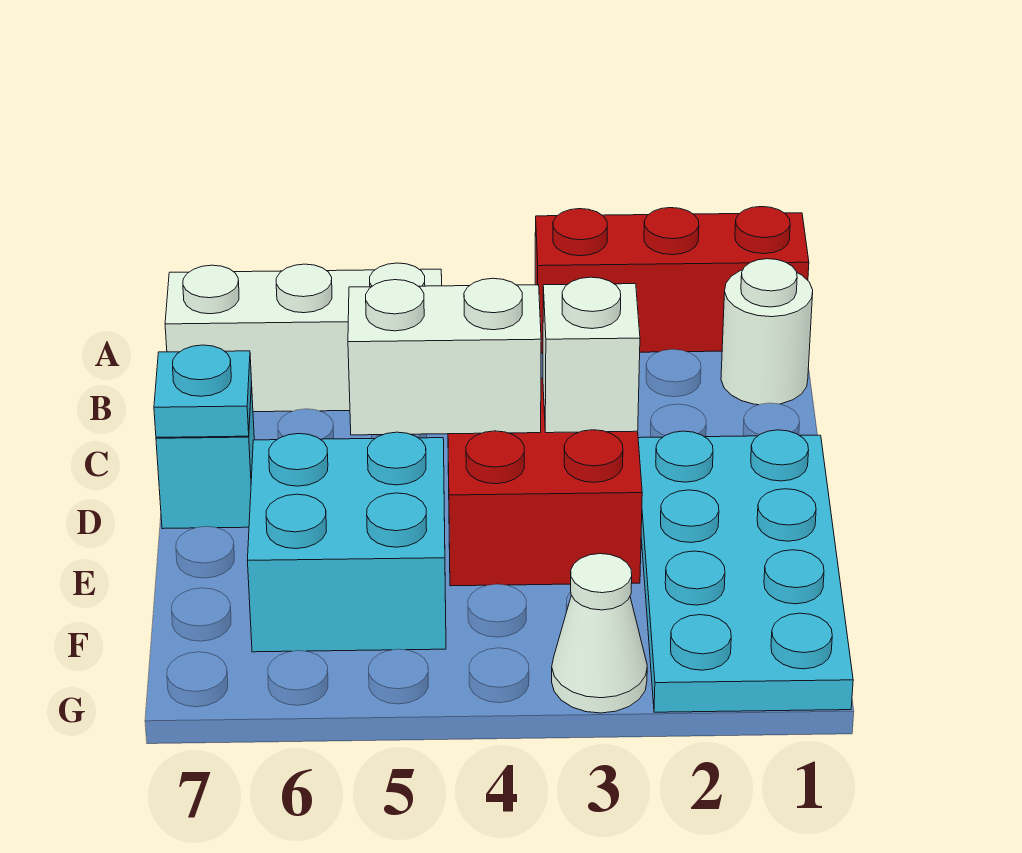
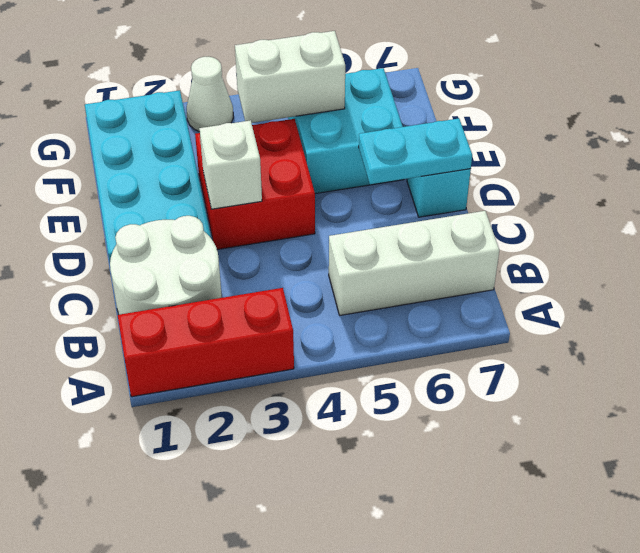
white round brick B1 level 1 -> white round brick B1:C2 level 1
white brick D4:D5 level 2 -> white brick F4:F5 level 2
cyan plate D7 level 2 -> cyan plate D6:D7 level 2

